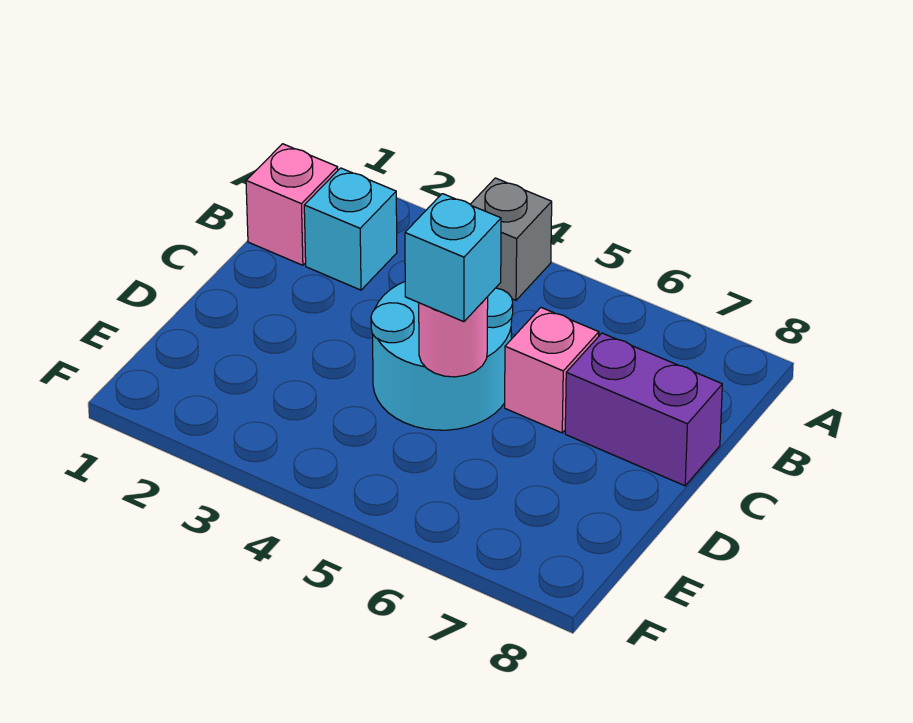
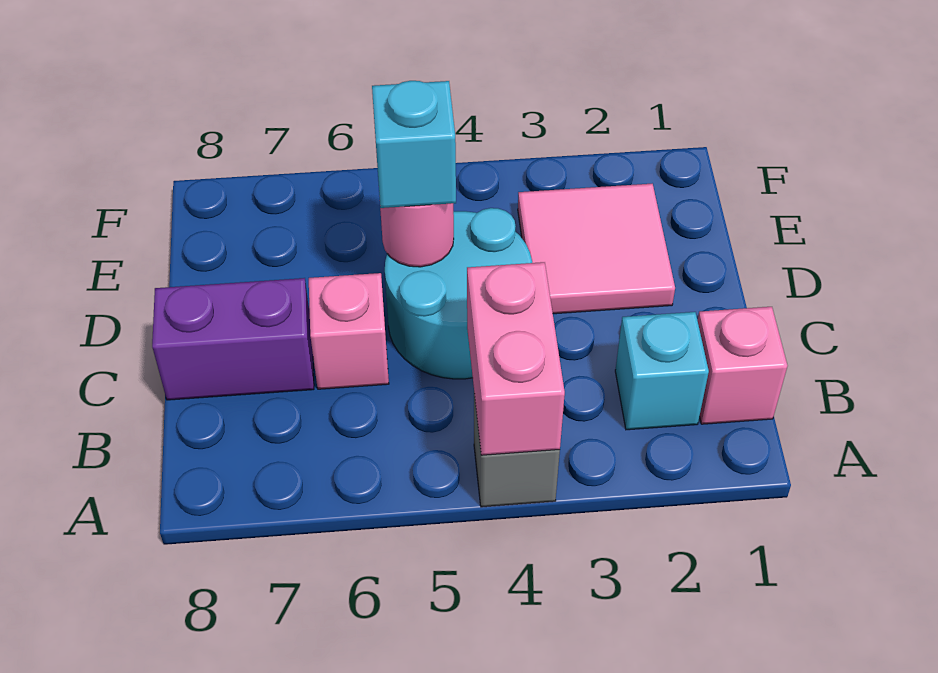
none -> pink brick A4:B4 level 2
none -> pink tile D2:E3 level 1

